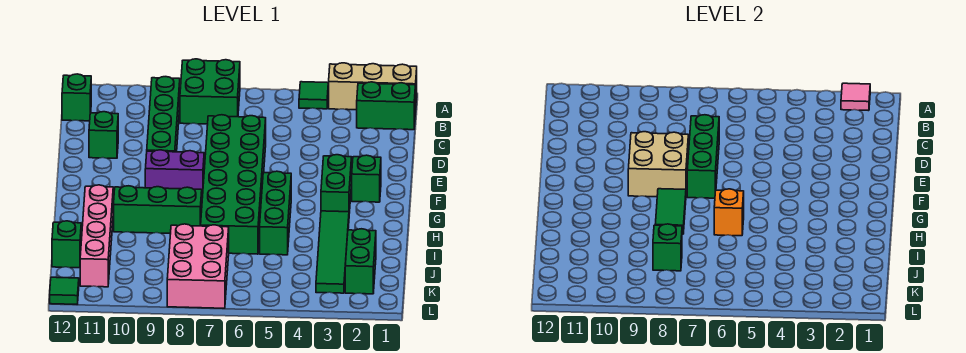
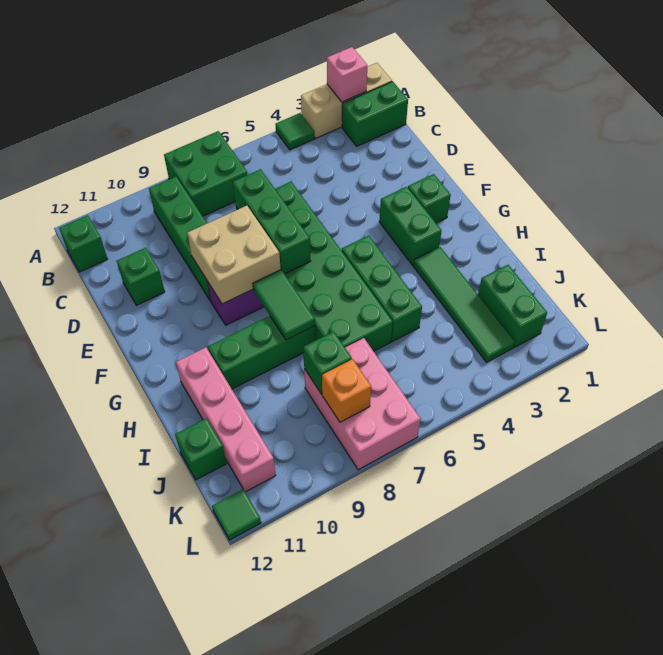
pink tile A2 level 2 -> pink brick A2 level 2
orange brick H6 level 2 -> orange brick K8 level 2

